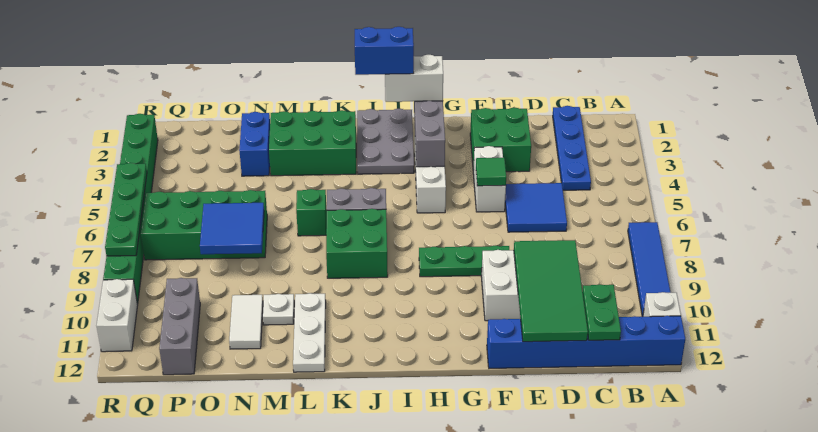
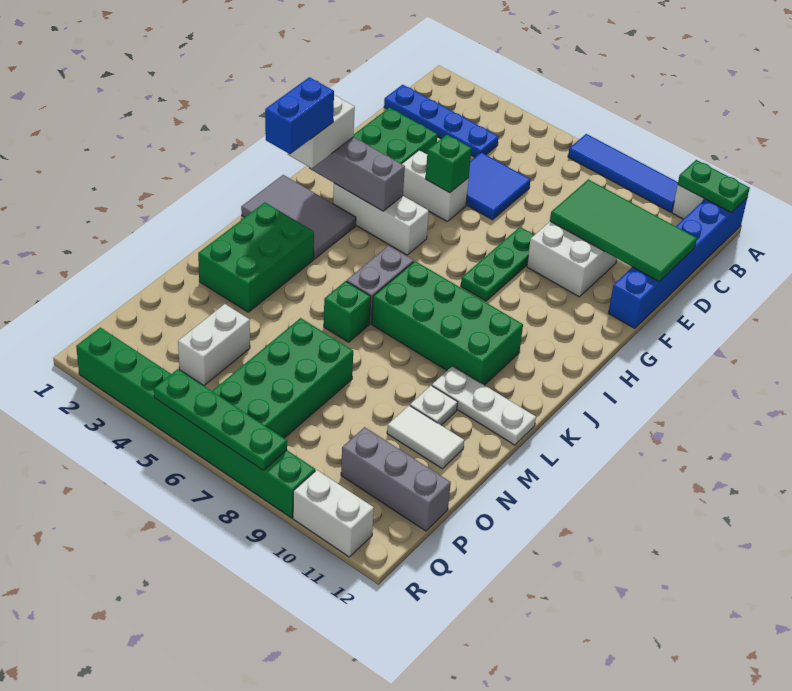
green plate C11:C12 level 2 -> green plate A11:A12 level 2
green tile F5 level 2 -> green brick F5 level 2
grey plate I1:J3 level 1 -> grey tile I1:J3 level 1
green brick J7:K8 level 1 -> green brick J7:K10 level 1
blue brick N2:N3 level 1 -> none
blue tile N7:O8 level 2 -> none
none -> white brick O4:P4 level 1

